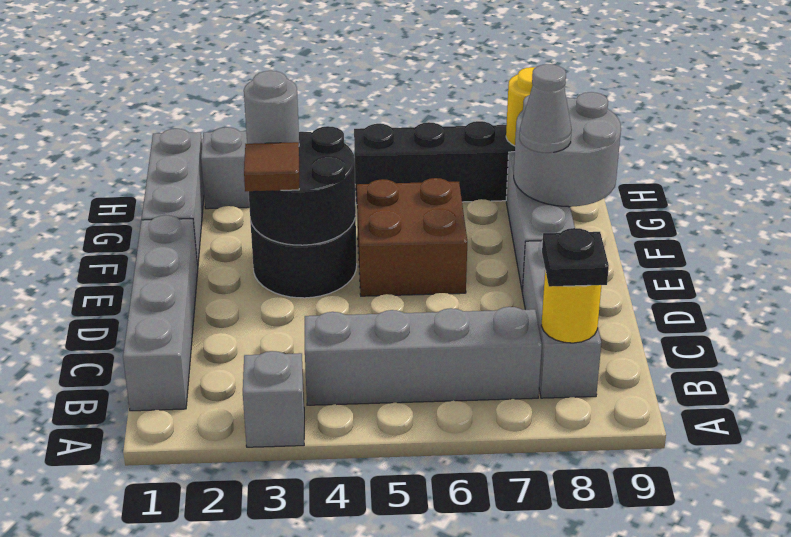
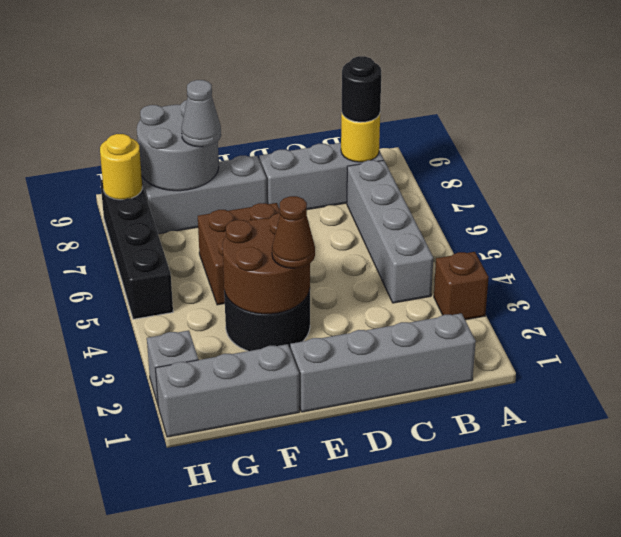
grey brick A3 level 1 -> brown brick A3 level 1
black plate B8 level 3 -> black round brick B8 level 3
black round brick E3:F4 level 2 -> brown round brick E3:F4 level 2
brown tile E3 level 3 -> brown cone E3 level 3
grey round brick F3 level 3 -> none

